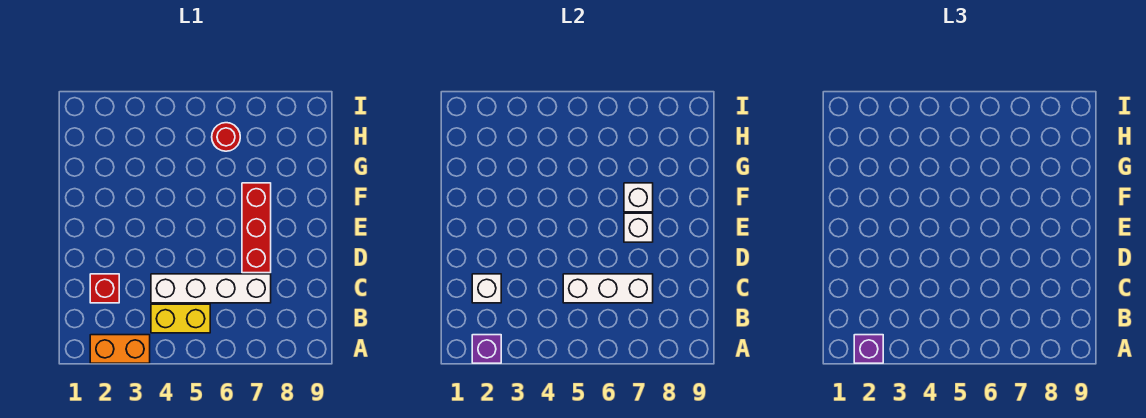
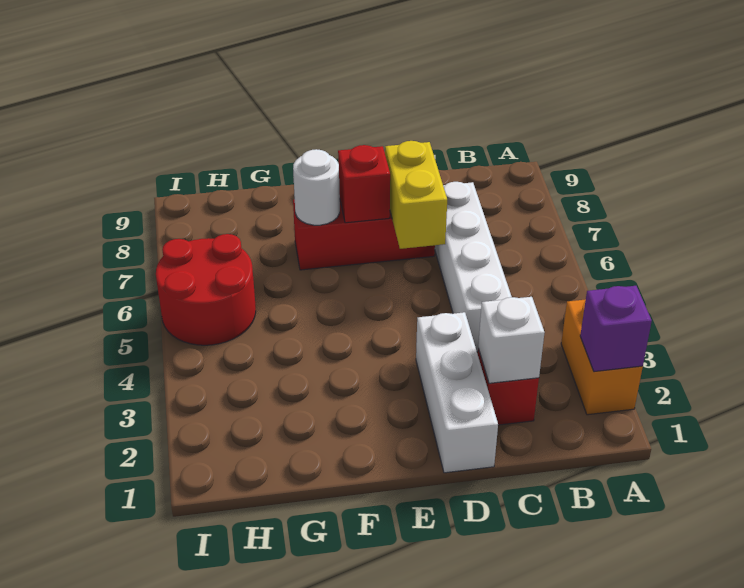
purple brick A2 level 3 -> none
yellow brick B4:B5 level 1 -> yellow brick D6:D7 level 2
white brick C5:C7 level 2 -> white brick D1:D3 level 1
white brick E7 level 2 -> red brick E7 level 2
white brick F7 level 2 -> white round brick F7 level 2
red round brick H6 level 1 -> red round brick H5:I6 level 1

